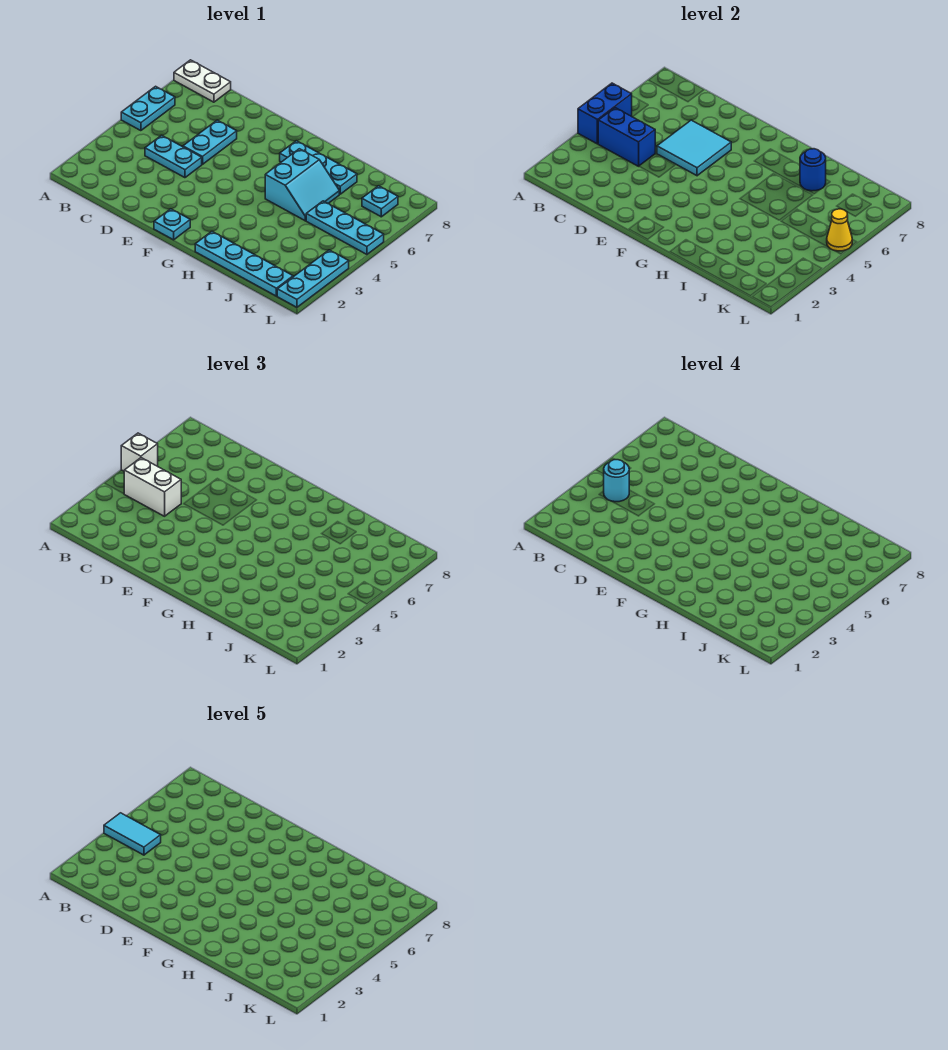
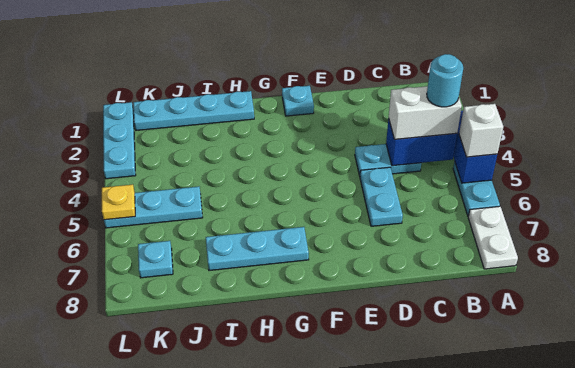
cyan tile A4:B4 level 5 -> none
white plate A8:B8 level 1 -> white plate A7:A8 level 1
cyan tile D5:E6 level 2 -> none
cyan slope H5:I6 level 1 top H -> none
blue round brick I7 level 2 -> none
yellow cone L5 level 2 -> yellow plate L5 level 2

